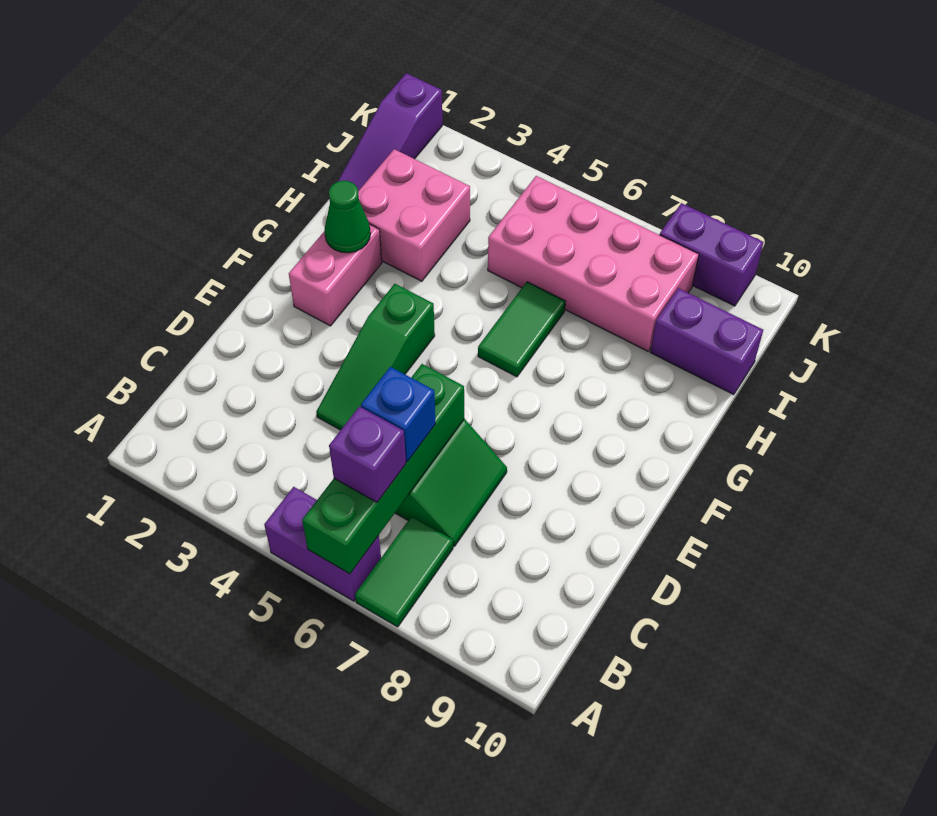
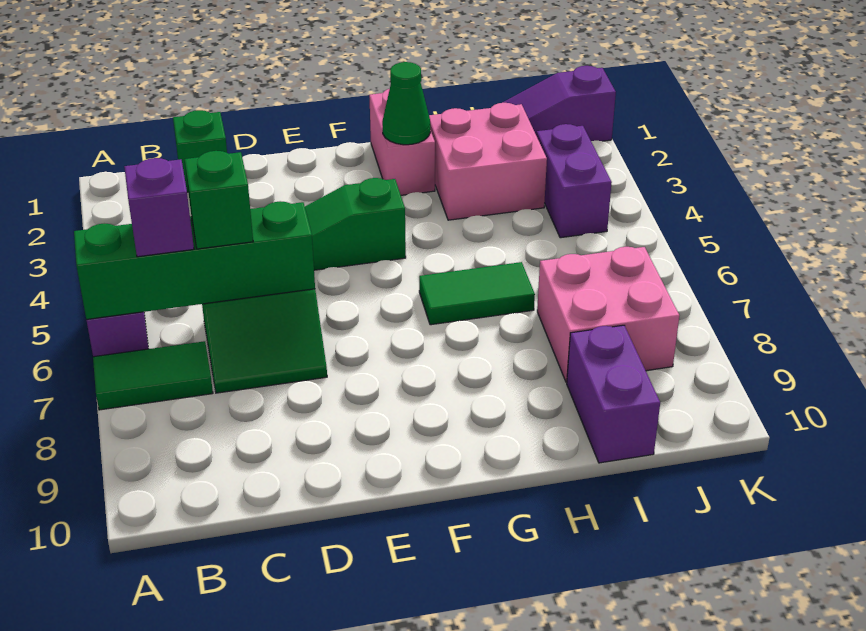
none -> green brick C1 level 1
blue brick C6 level 3 -> green brick C6 level 3
pink brick F2:G2 level 1 -> pink brick G1:G2 level 1
pink brick I5:J8 level 1 -> pink brick I7:J8 level 1
purple brick K8:K9 level 1 -> purple brick J3:J4 level 1

